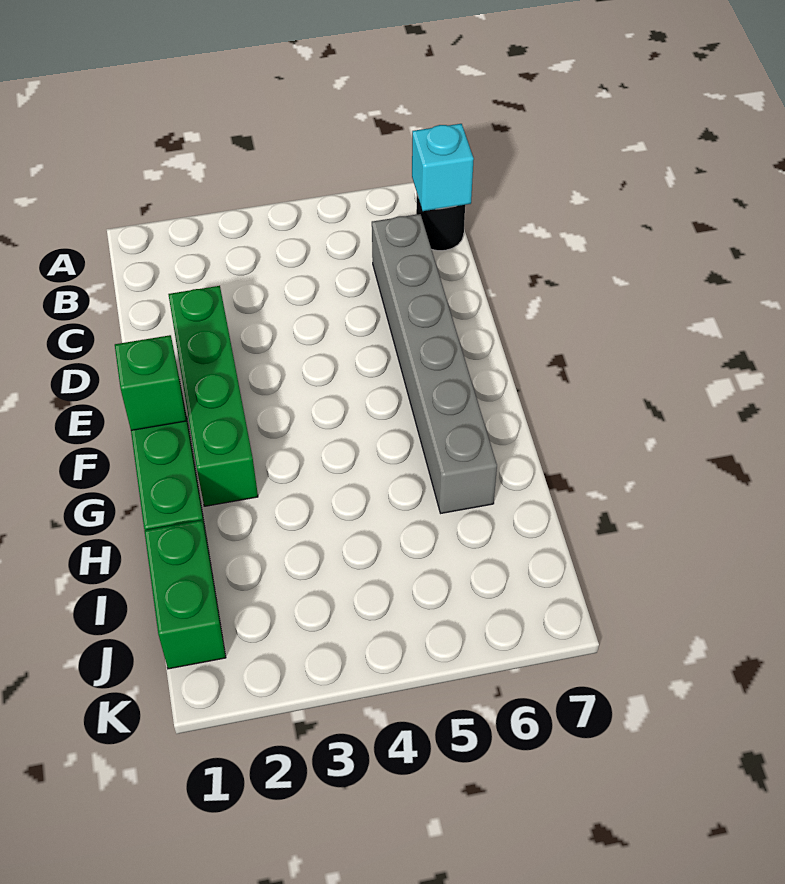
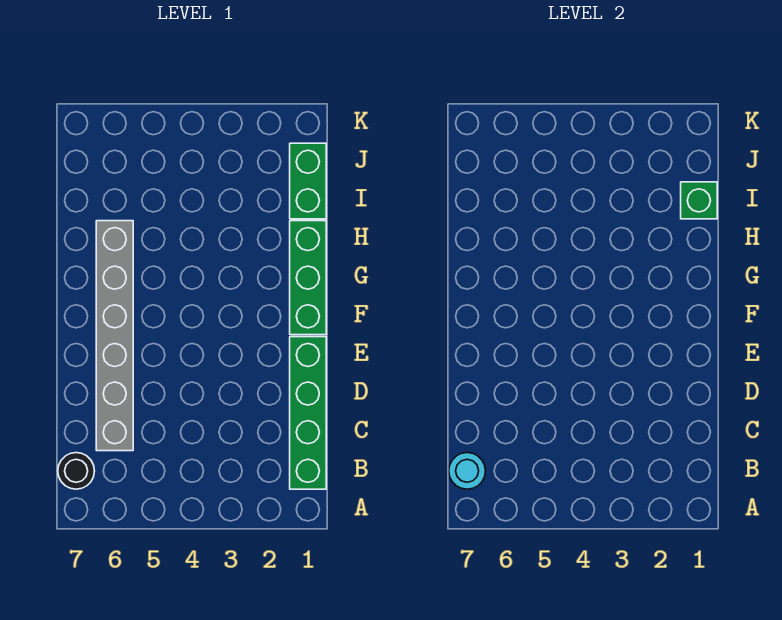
cyan brick B7 level 2 -> cyan round brick B7 level 2
green brick D2:G2 level 1 -> green brick B1:E1 level 1
green brick F1 level 2 -> green brick I1 level 2

